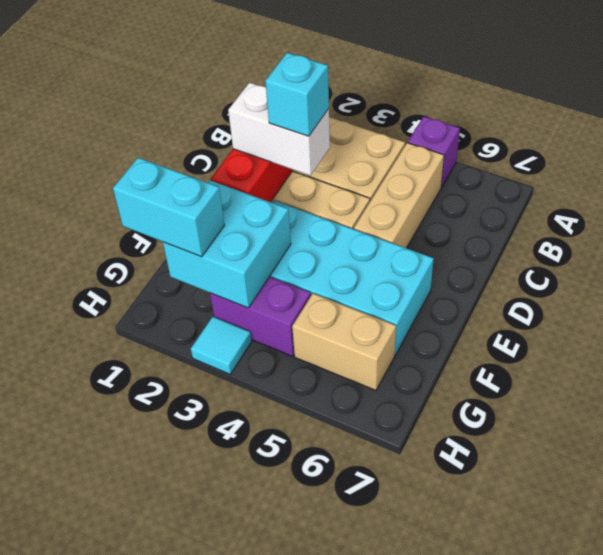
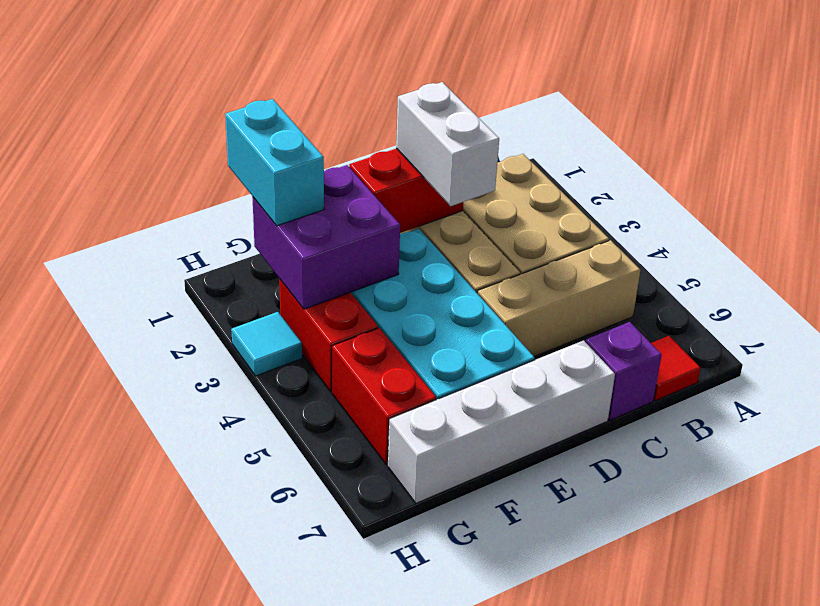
purple brick A5 level 1 -> purple brick C7 level 1
none -> red tile B7 level 1
cyan brick D3 level 4 -> none
none -> white brick D7:G7 level 1
cyan brick F2:G3 level 2 -> purple brick F2:G3 level 2
purple brick G3:G4 level 1 -> red brick G3:G4 level 1
tan brick G5:G6 level 1 -> red brick G5:G6 level 1

